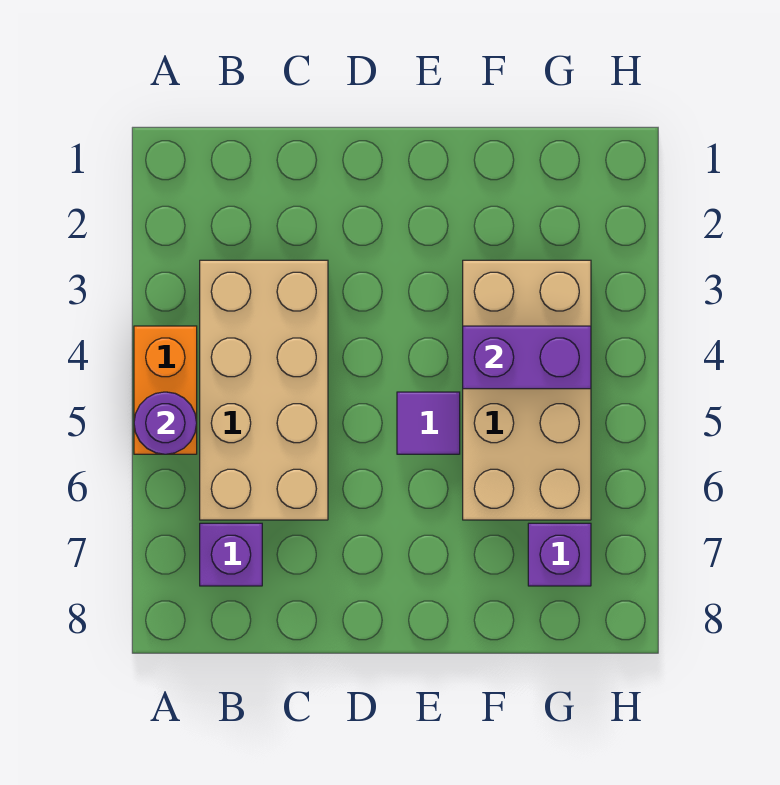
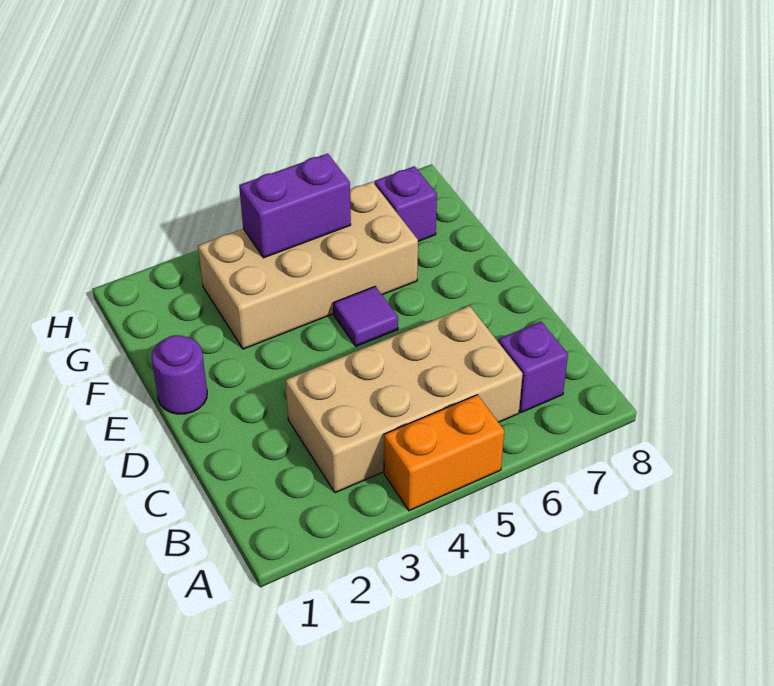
purple round brick A5 level 2 -> purple round brick E1 level 1
purple brick F4:G4 level 2 -> purple brick G4:G5 level 2

